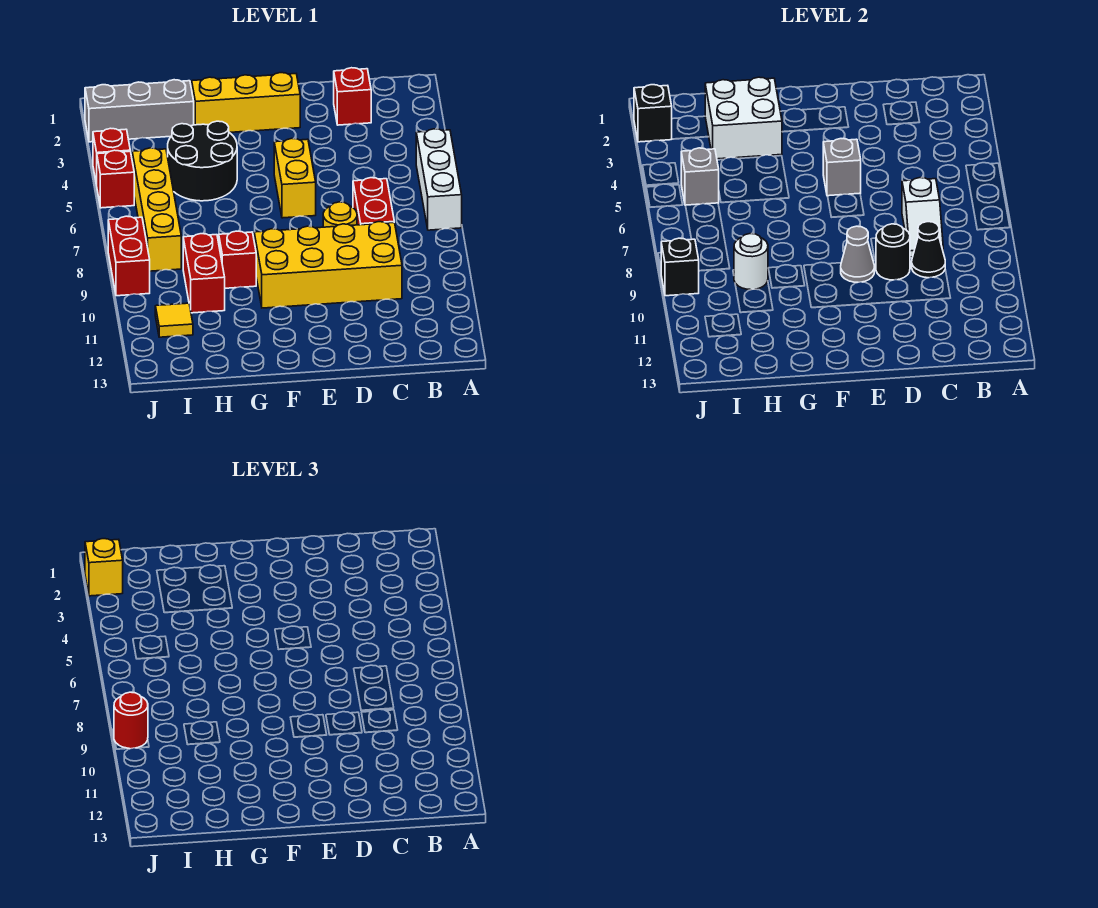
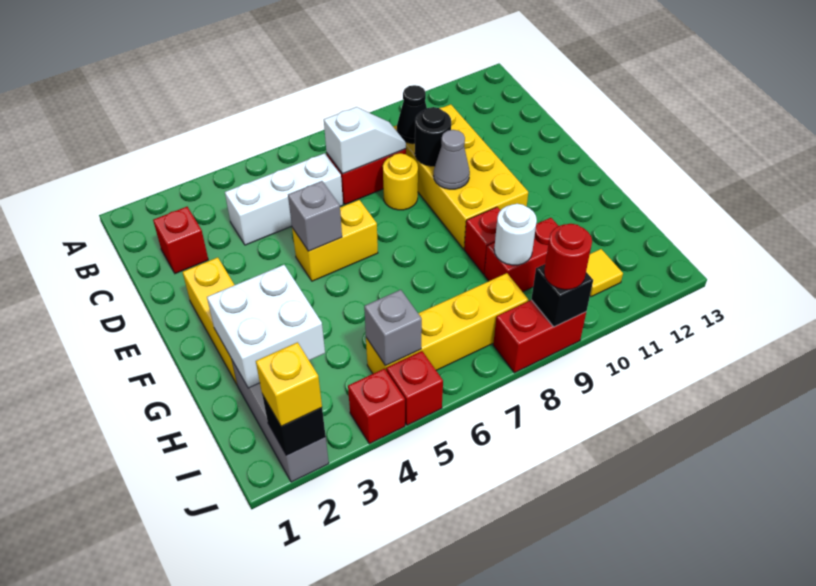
white brick A5:A7 level 1 -> white brick C4:C6 level 1
black round brick G4:H5 level 1 -> none

